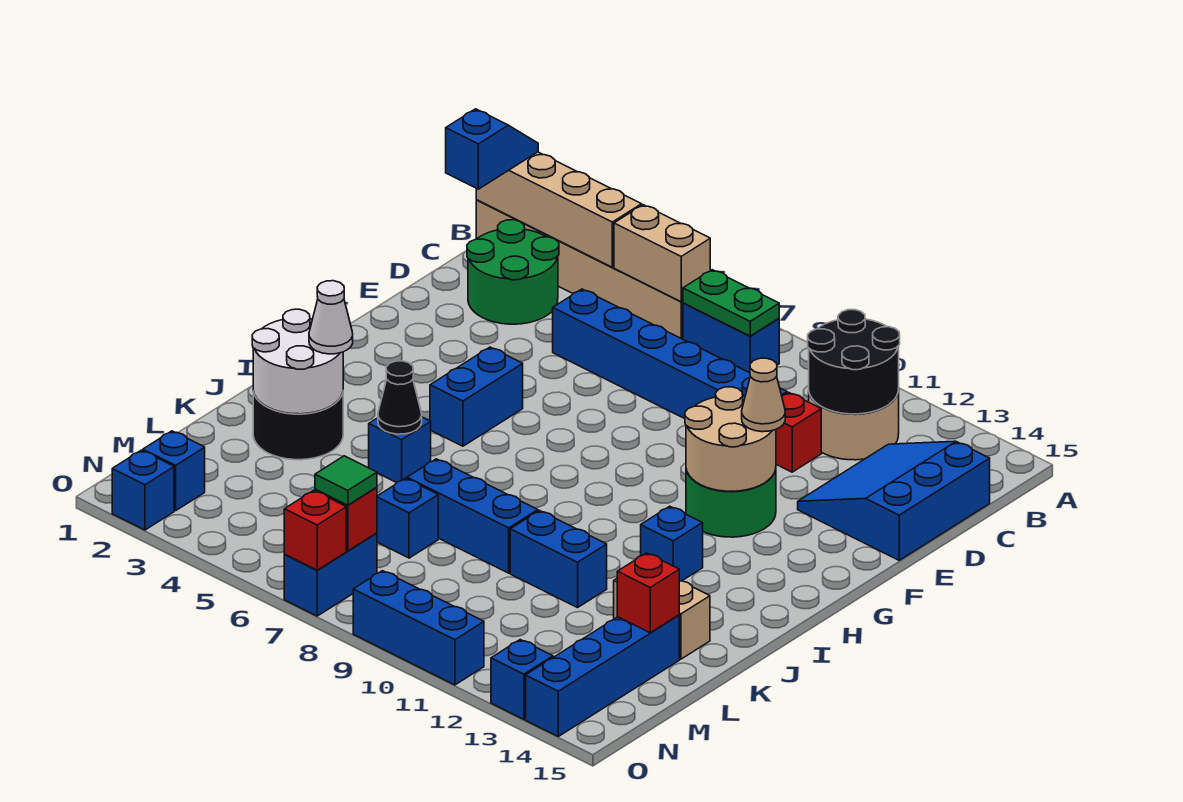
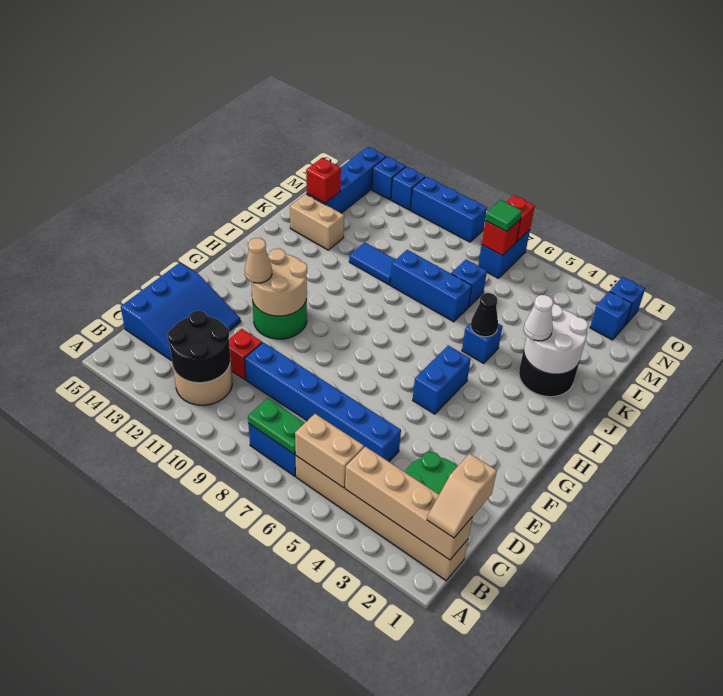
blue slope B1:C1 level 3 top C -> tan slope B1:C1 level 3 top C
blue brick I12 level 1 -> blue brick O12 level 1
blue brick K10:K11 level 1 -> blue tile K10:K11 level 1

